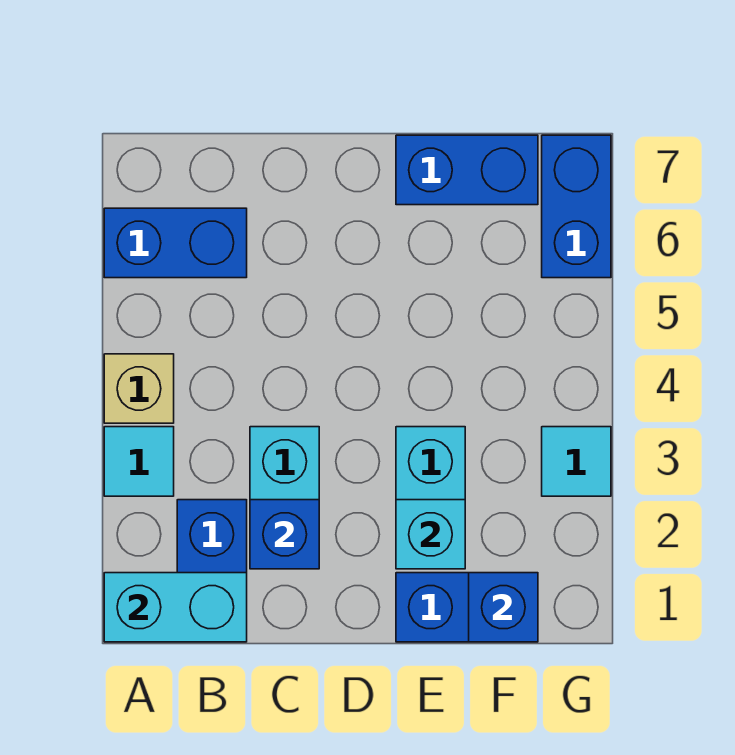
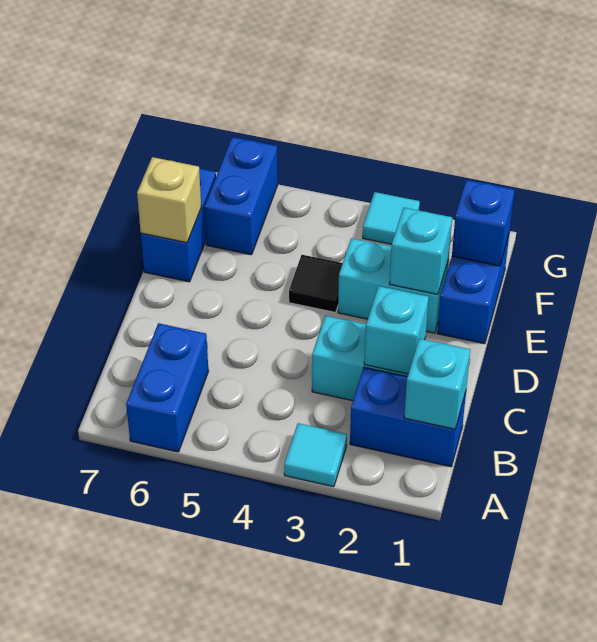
cyan brick A1:B1 level 2 -> cyan brick B1 level 2
tan brick A4 level 1 -> tan brick E7 level 2
blue brick C2 level 2 -> cyan brick C2 level 2
none -> black tile E4 level 1
blue brick G6:G7 level 1 -> blue brick F6:G6 level 1

